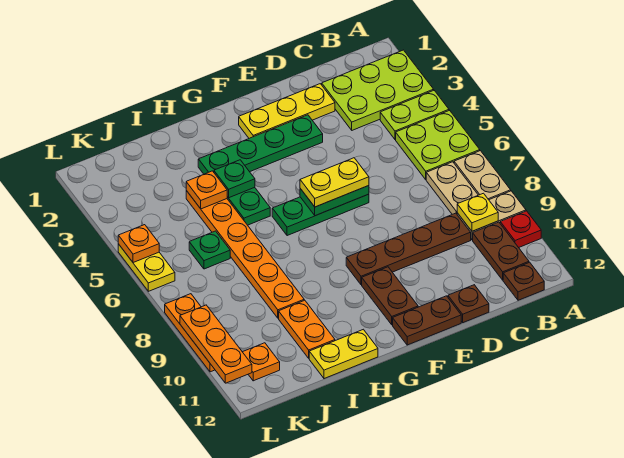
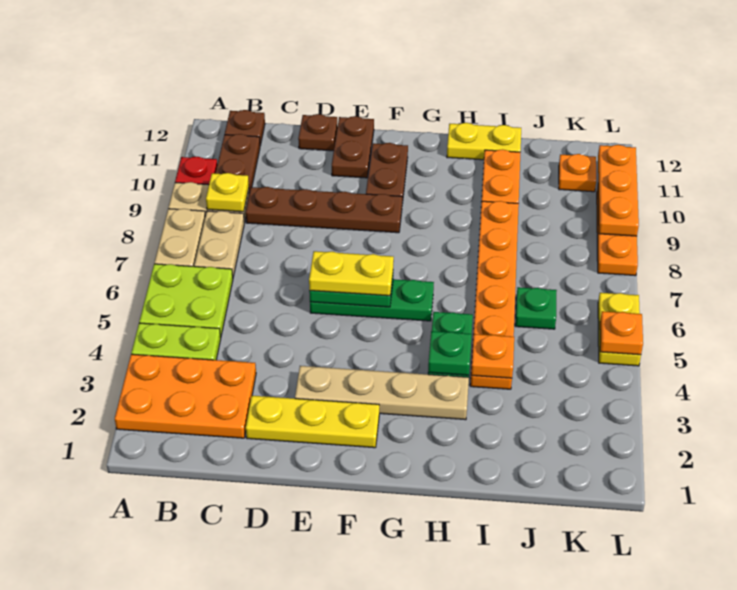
lime plate A2:C3 level 1 -> orange plate A2:C3 level 1
green plate E3:H3 level 1 -> tan plate E3:H3 level 1
brown plate E12:F12 level 1 -> brown plate E11:E12 level 1

